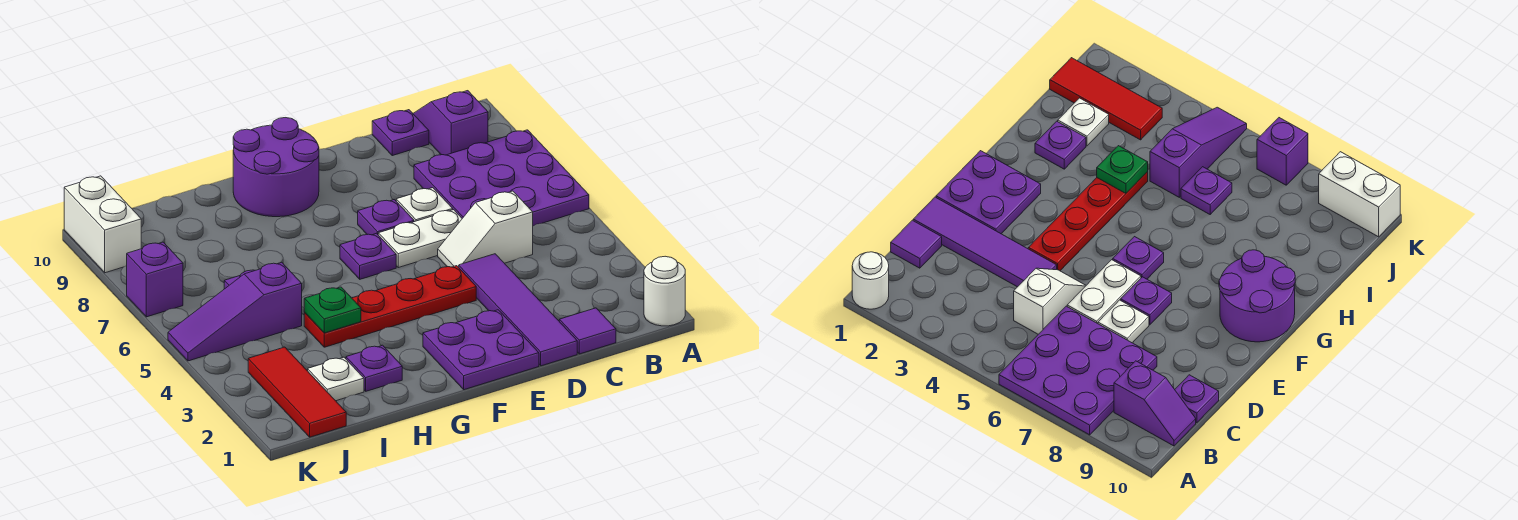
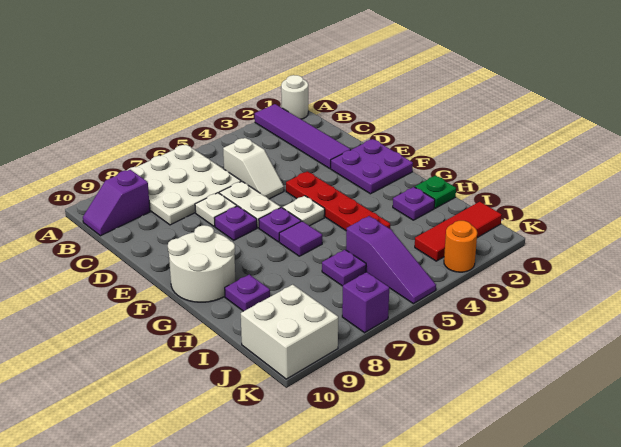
purple plate A6:C8 level 1 -> white plate A6:C8 level 1
purple tile C1 level 1 -> purple tile G6 level 1
purple plate C10 level 1 -> purple plate H9 level 1
purple tile D1:D4 level 1 -> purple tile A2:D2 level 1
purple round brick F9:G10 level 1 -> white round brick F9:G10 level 1
green plate H4 level 2 -> green plate H1 level 1
white plate I2 level 1 -> white plate F5 level 1
none -> orange round brick K3 level 1
white brick K9:K10 level 1 -> white brick J9:K10 level 1

